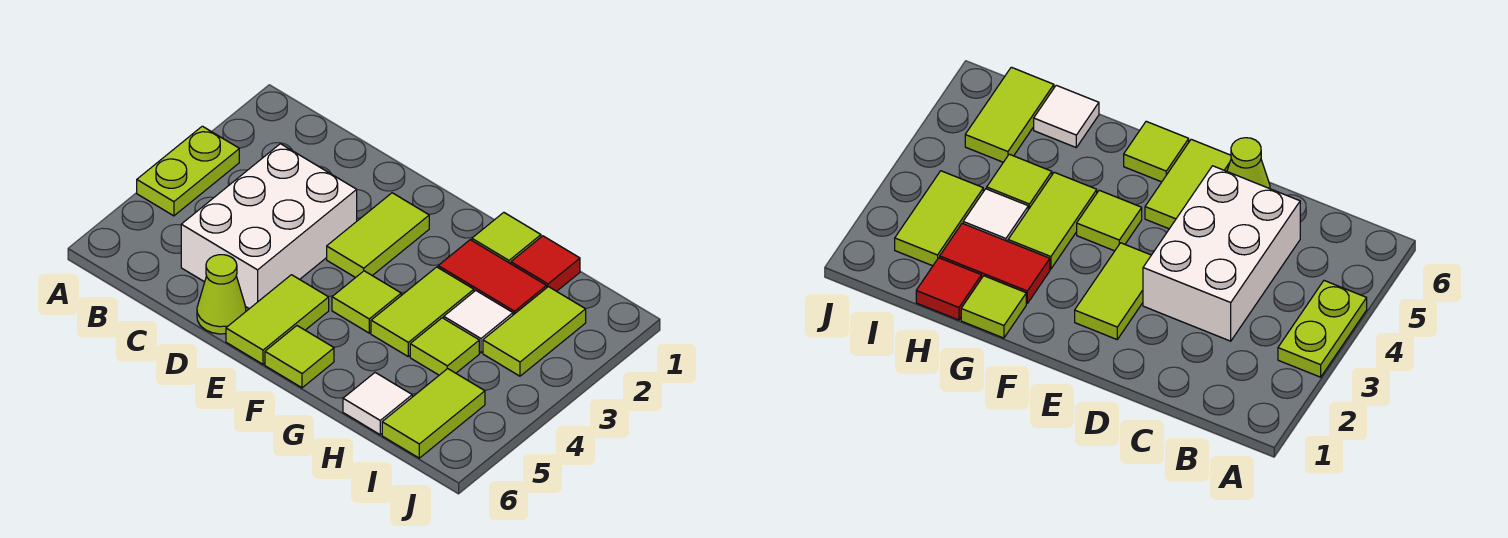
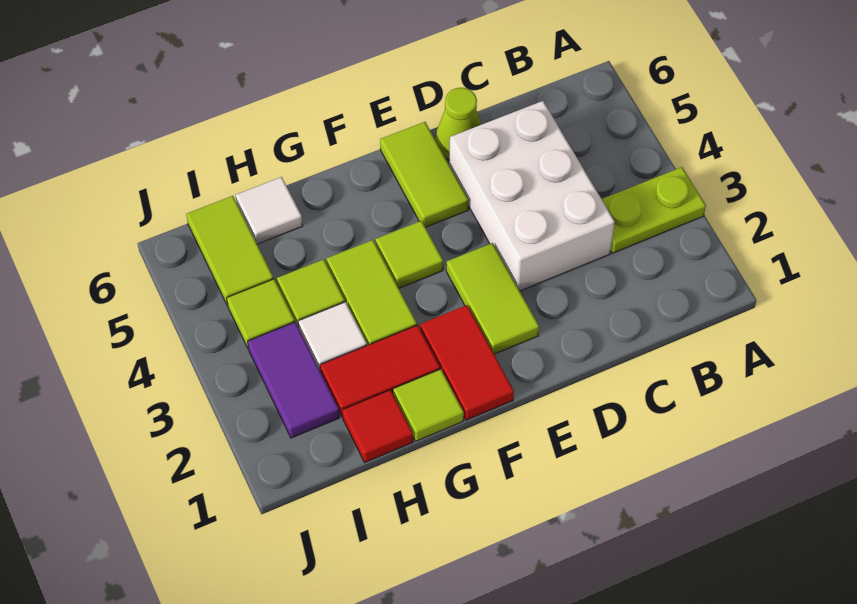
lime plate A3:A4 level 1 -> lime plate A3:B3 level 1
none -> red tile F1:F2 level 1
lime tile F6 level 1 -> lime tile I4 level 1
lime tile I2:I3 level 1 -> purple tile I2:I3 level 1

